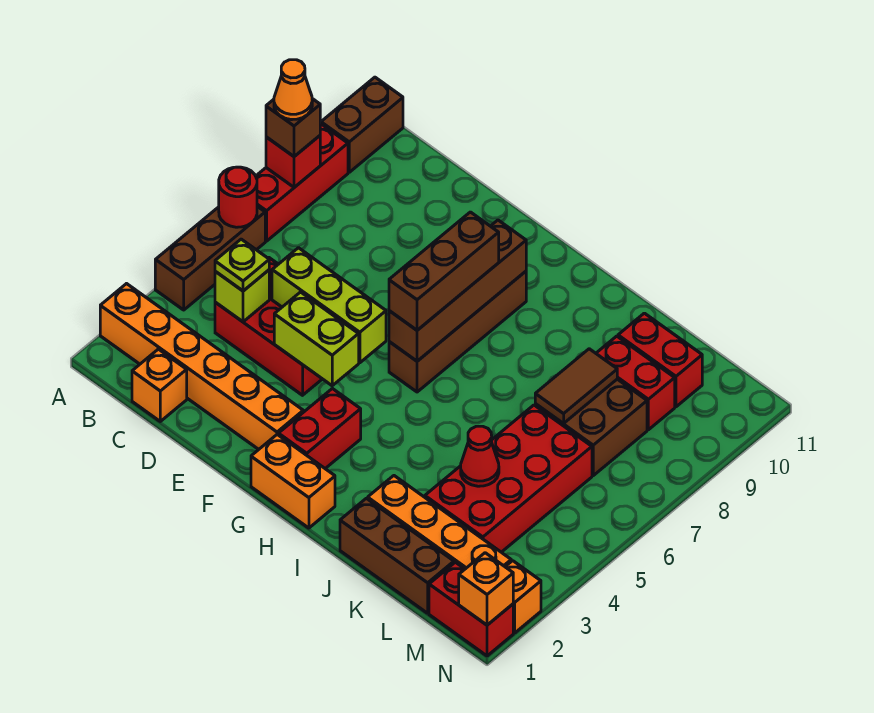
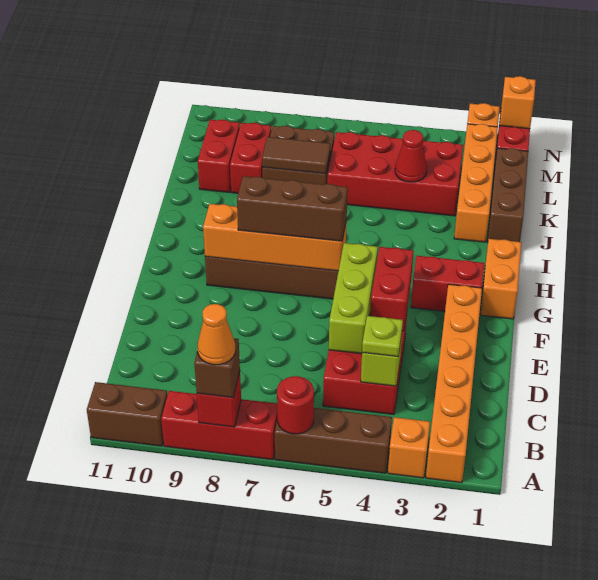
orange brick C1 level 1 -> orange brick A3 level 1
lime brick E4:F4 level 2 -> red brick E4:F4 level 2
brown brick G6:G9 level 2 -> orange brick G6:G9 level 2

